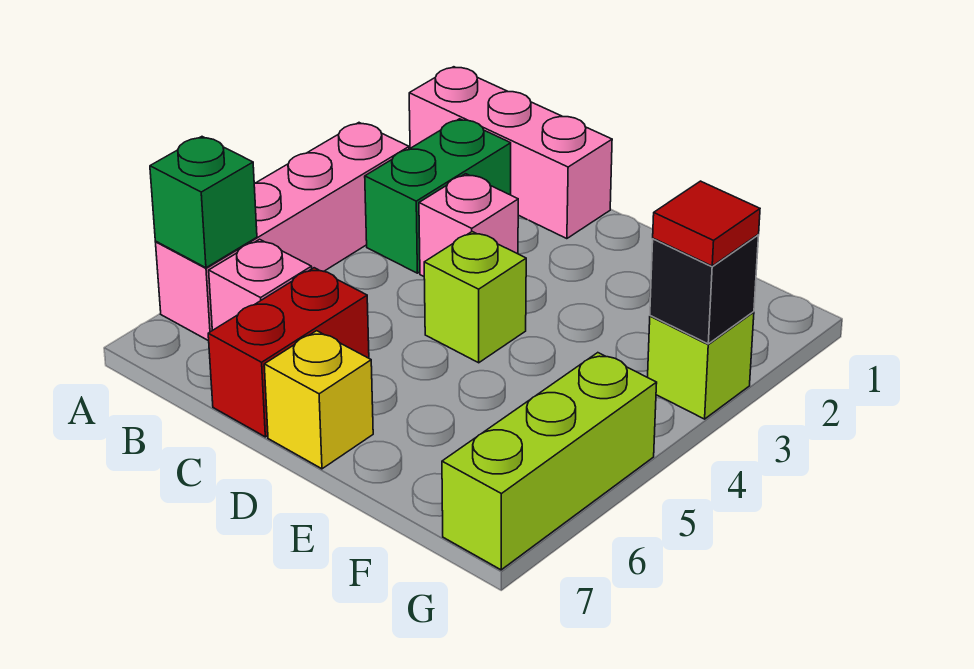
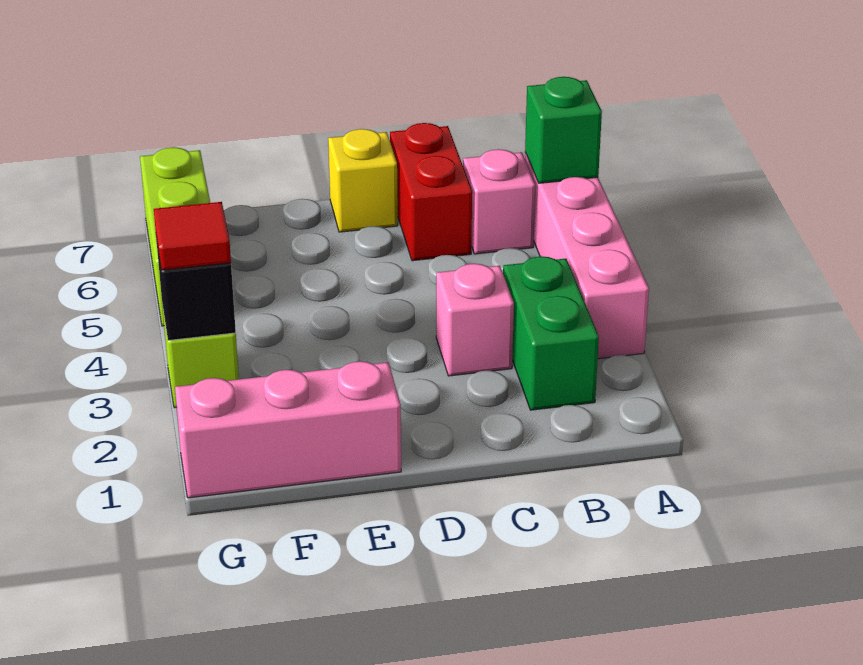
pink brick A1:C1 level 1 -> pink brick E1:G1 level 1
lime brick D4 level 1 -> none

